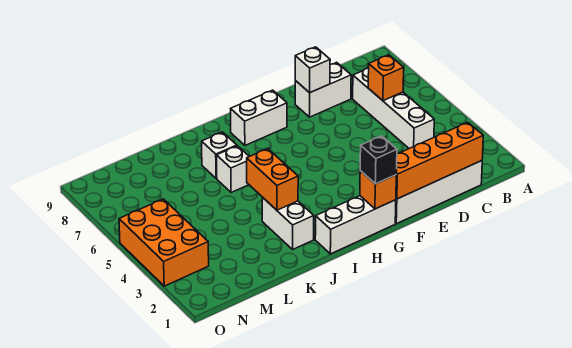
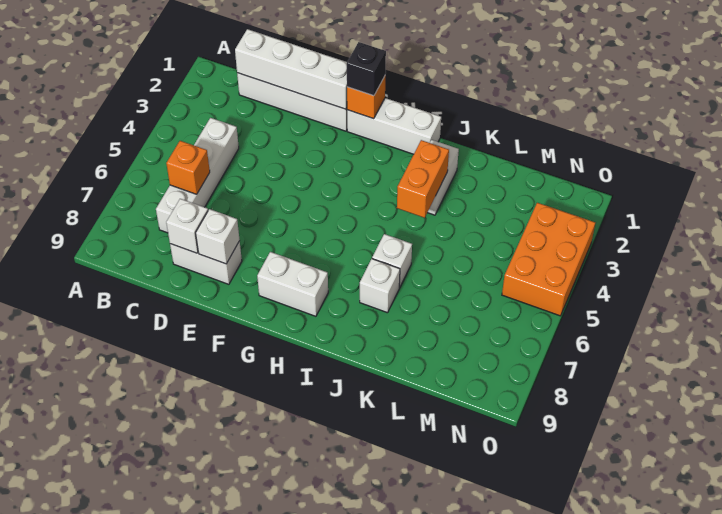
orange brick C1:F1 level 2 -> white brick C1:F1 level 2
none -> white brick D8 level 2

